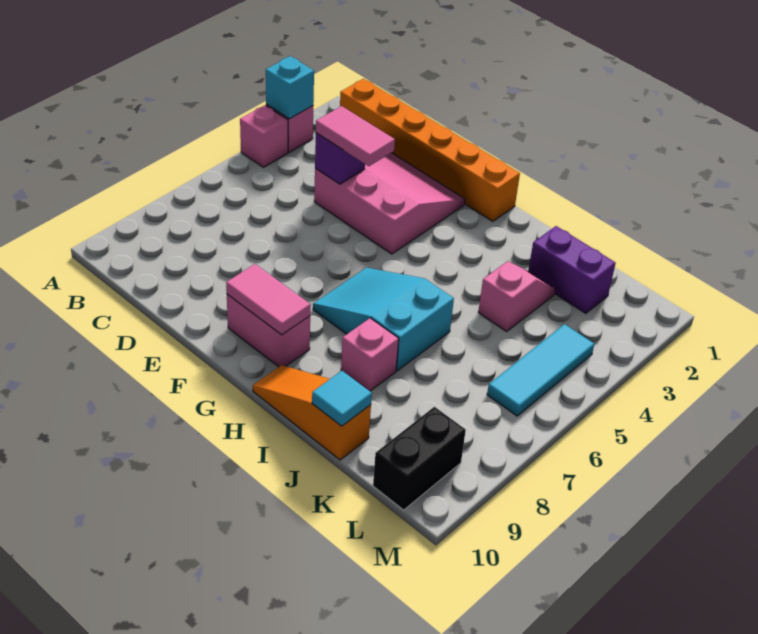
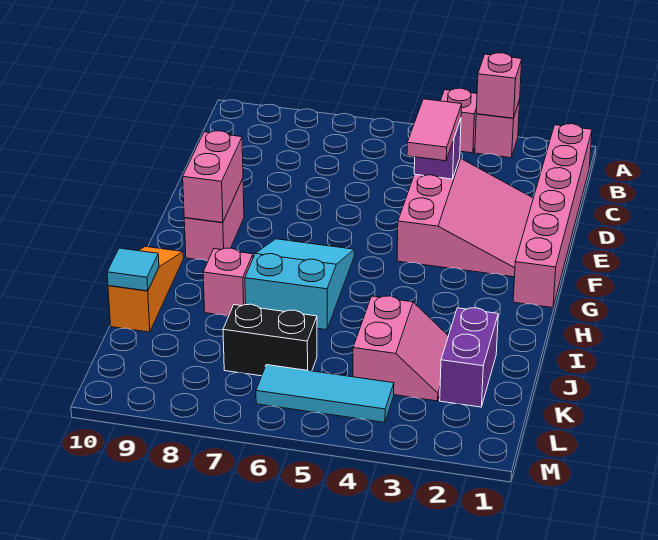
cyan brick A3 level 2 -> pink brick A3 level 2
orange brick B1:G1 level 1 -> pink brick B1:G1 level 1
pink tile F9:G9 level 2 -> pink brick F9:G9 level 2
pink slope J3:J4 level 1 top 4 -> pink slope J3:K4 level 1 top 4
black brick L9:L10 level 1 -> black brick K6:K7 level 1

